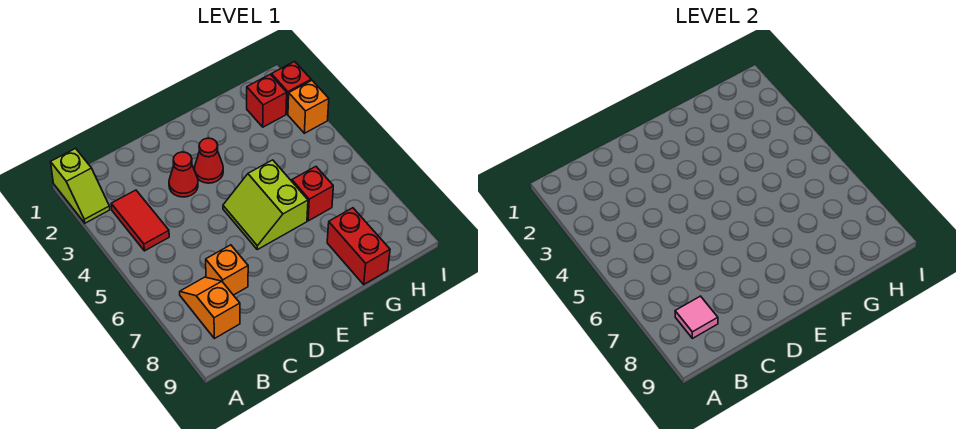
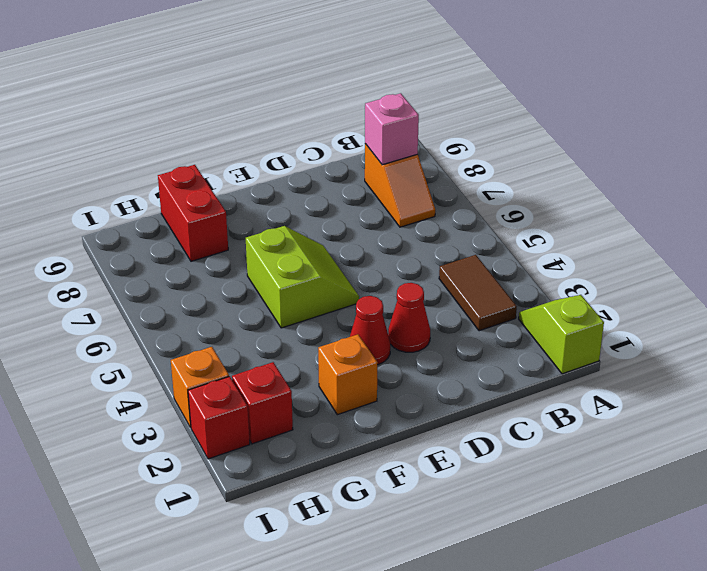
red tile B3:B4 level 1 -> brown tile B3:B4 level 1
pink tile B8 level 2 -> pink brick B8 level 2
orange brick C7 level 1 -> orange brick F2 level 1
red brick G6 level 1 -> none

